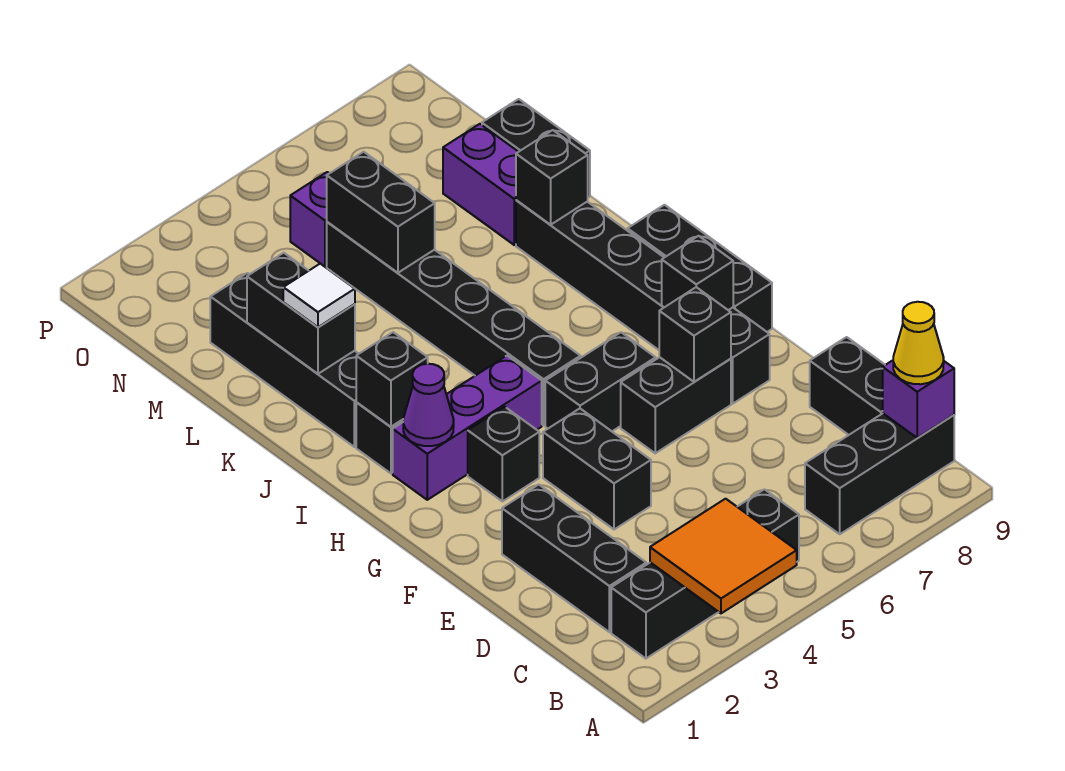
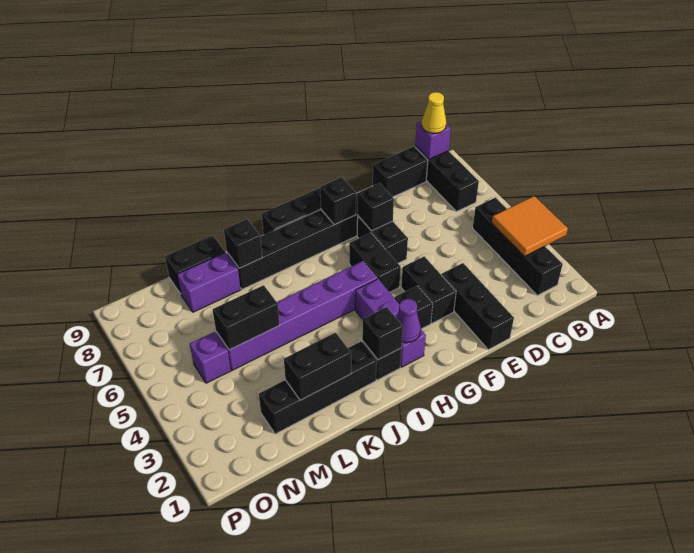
black brick C2:E2 level 1 -> black brick E1:E3 level 1
black brick E4:F4 level 1 -> black brick F3:F4 level 1
black brick H5:M5 level 1 -> purple brick H5:M5 level 1
white tile K2 level 3 -> none

